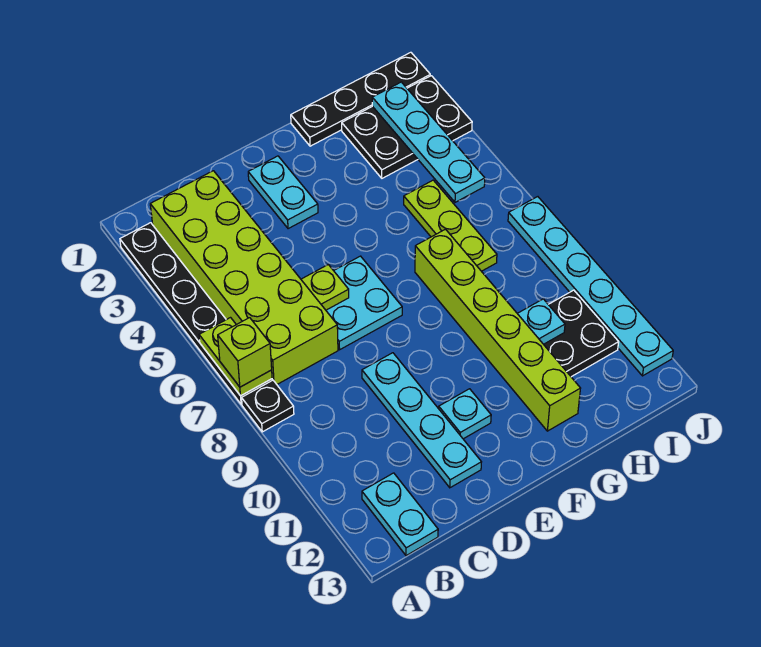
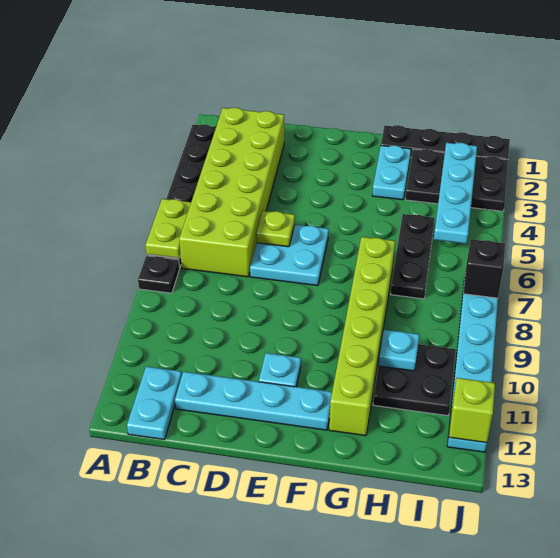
lime brick A7 level 3 -> lime brick J12 level 2
cyan plate D9:D12 level 1 -> cyan plate C12:F12 level 1
cyan plate E2:E3 level 1 -> cyan plate G2:G3 level 1
lime plate H5:H7 level 1 -> black plate H5:H7 level 1
none -> black brick J7 level 2

